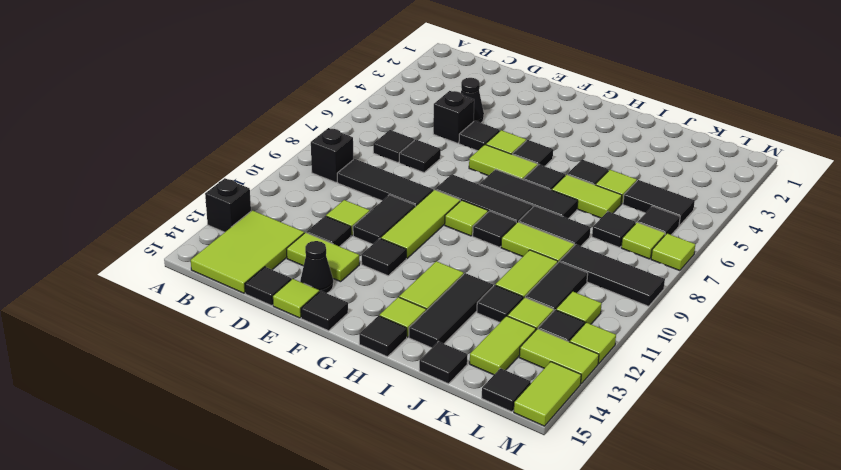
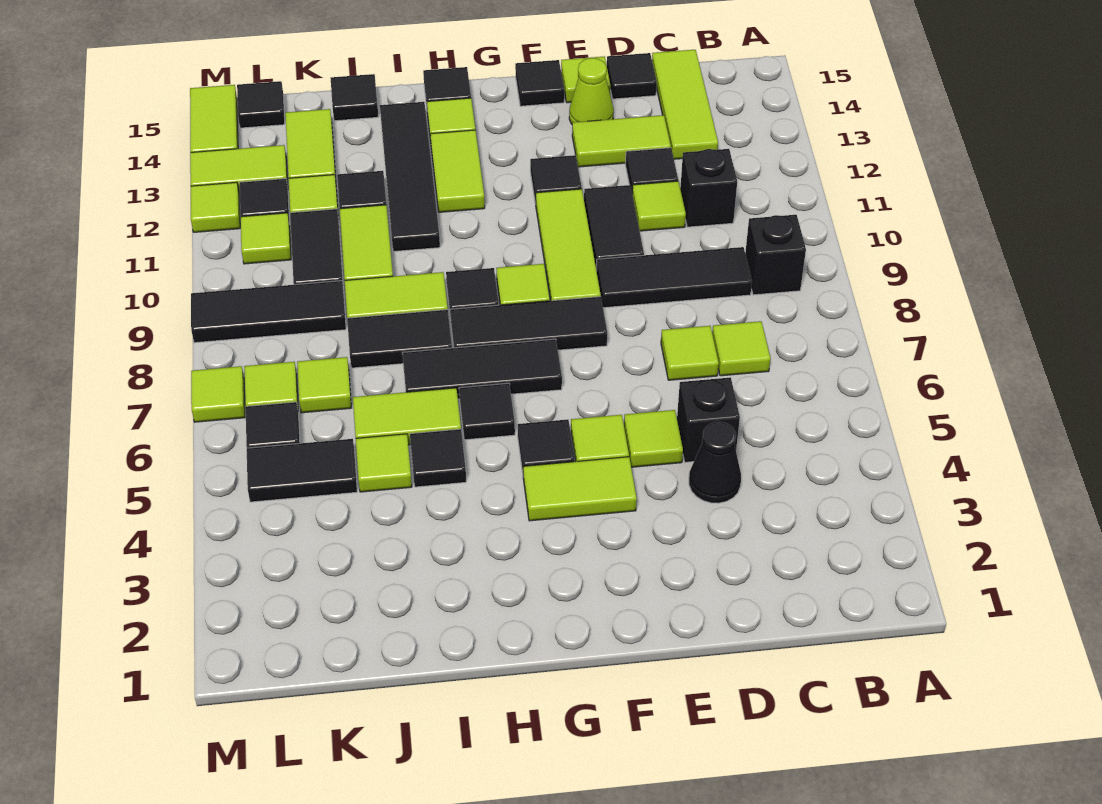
black brick A13 level 1 -> black brick C11 level 1
lime tile B13:C15 level 1 -> lime tile C13:C15 level 1
black tile C7 level 1 -> lime tile C7 level 1
black tile D7 level 1 -> lime tile D7 level 1
black tile E5 level 1 -> lime tile E5 level 1
black cone E14 level 1 -> lime cone E14 level 1
lime tile F6:G6 level 1 -> lime tile F4:G4 level 1
black tile I12:I14 level 1 -> black tile I11:I14 level 1
black tile K7 level 1 -> lime tile K7 level 1

